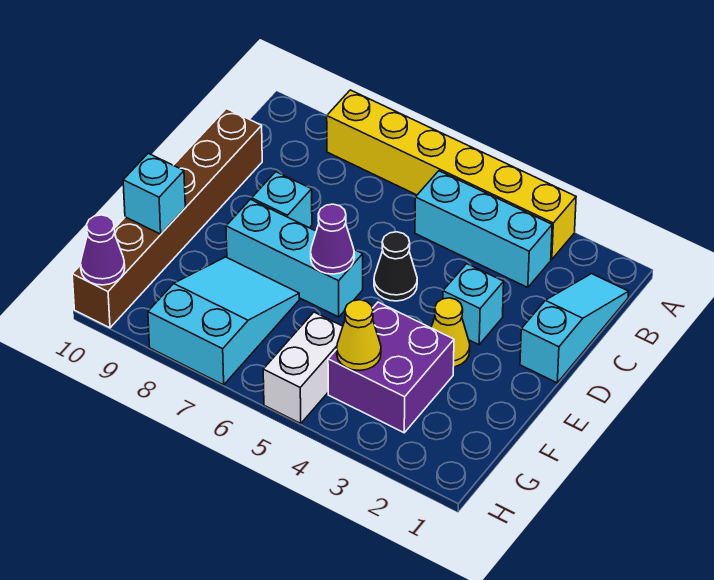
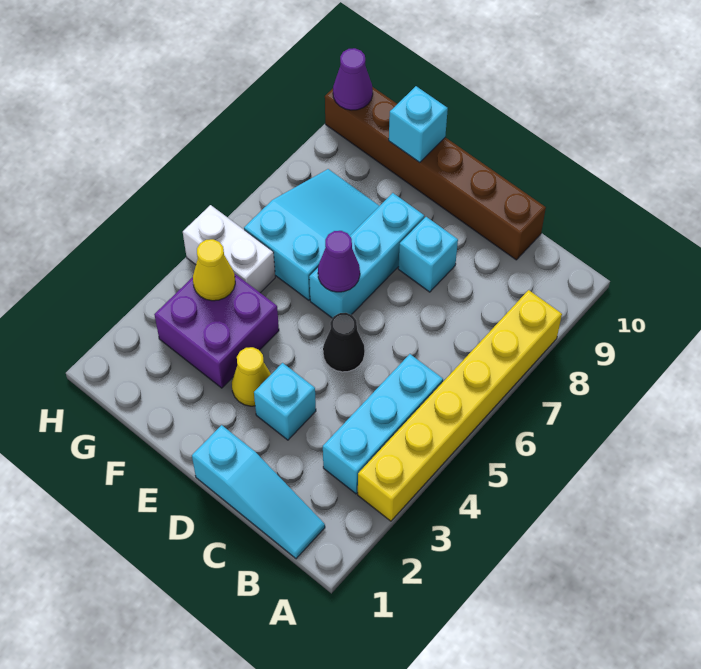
cyan slope F7:H8 level 1 top H -> cyan slope F6:G8 level 1 top 6

